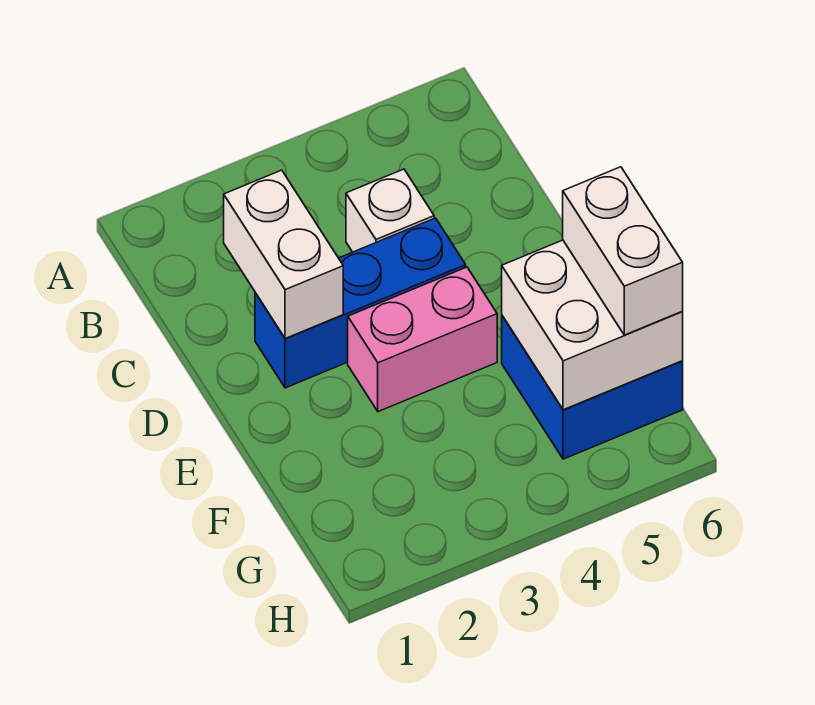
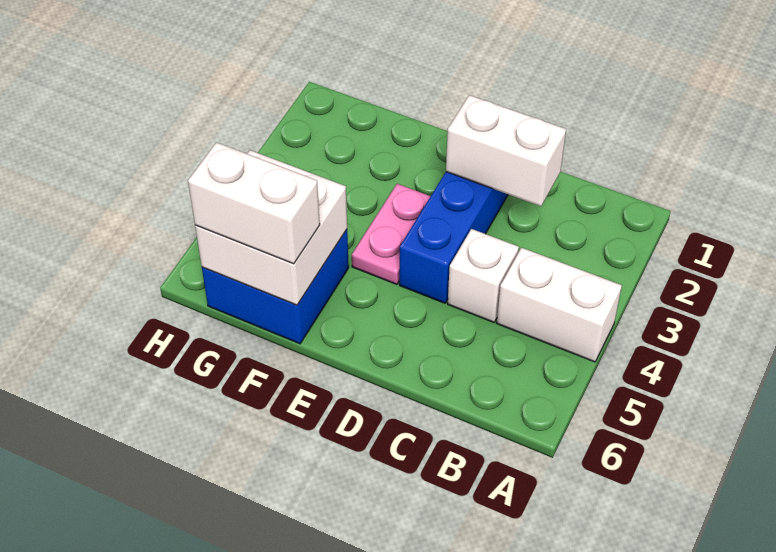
none -> white brick A4:B4 level 1
pink brick E3:E4 level 1 -> pink plate E3:E4 level 1

